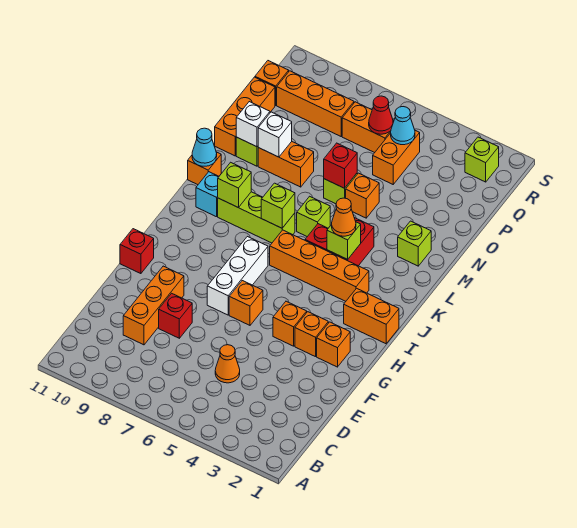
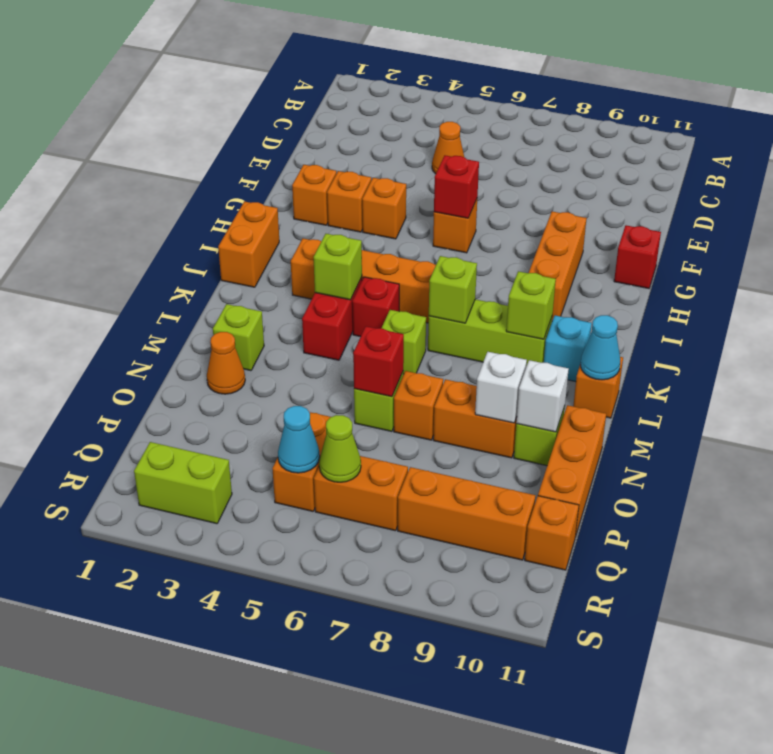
orange brick D9:F9 level 1 -> orange brick G9:I9 level 1
red brick E8 level 1 -> red brick G6 level 2
white brick G7:I7 level 1 -> none
orange brick I1:I2 level 1 -> orange brick I1:J1 level 1
orange cone K4 level 3 -> orange cone N2 level 1
orange brick N5 level 1 -> orange brick N7 level 1
red cone Q6 level 2 -> lime cone Q6 level 2
lime brick R2 level 1 -> lime brick R2:R3 level 1

